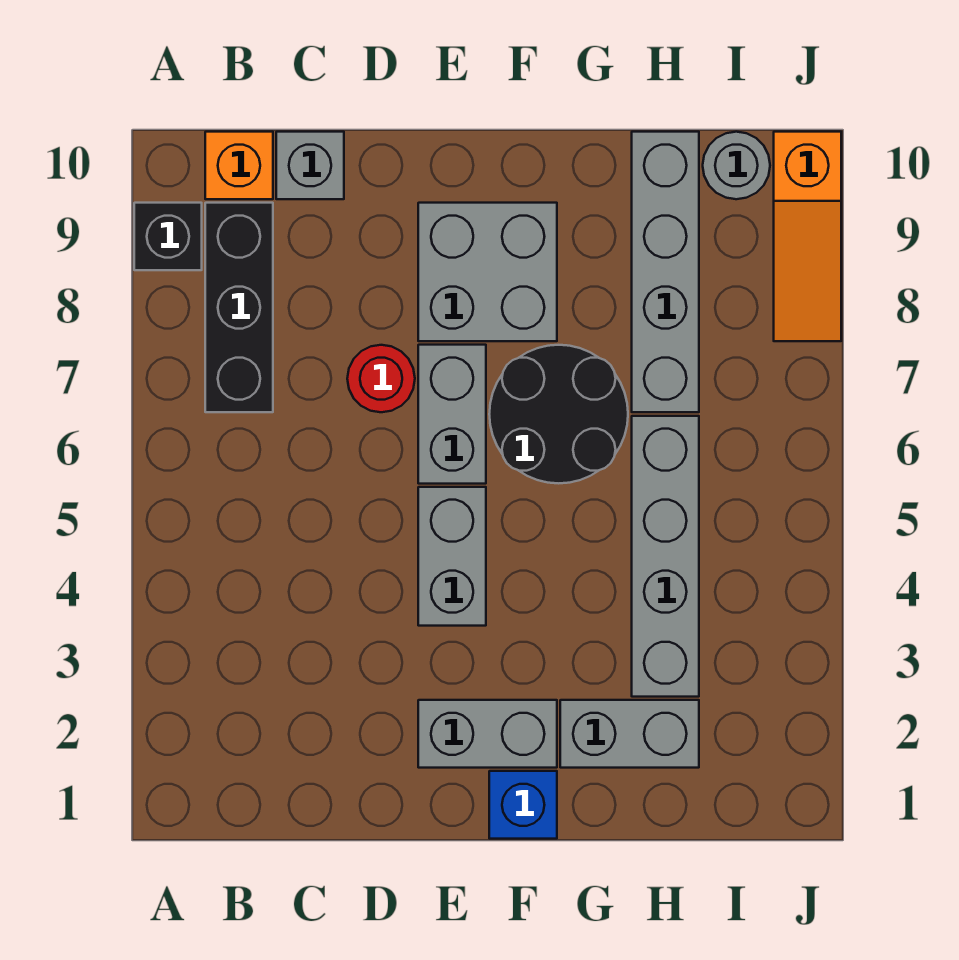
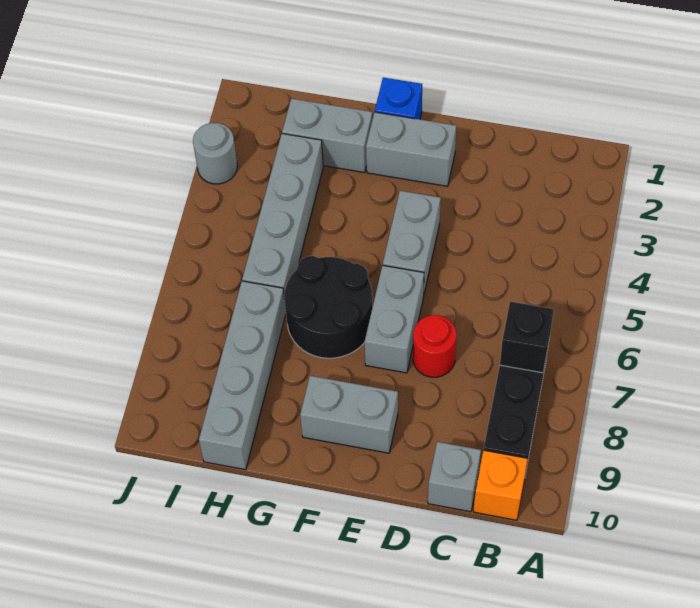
black brick A9 level 1 -> black brick B7 level 2
grey brick E8:F9 level 1 -> grey brick E9:F9 level 1
grey round brick I10 level 1 -> grey round brick J3 level 1
orange slope J8:J10 level 1 top 10 -> none

